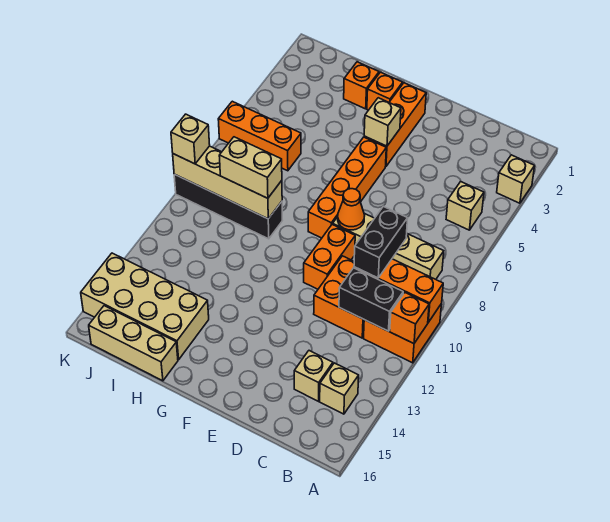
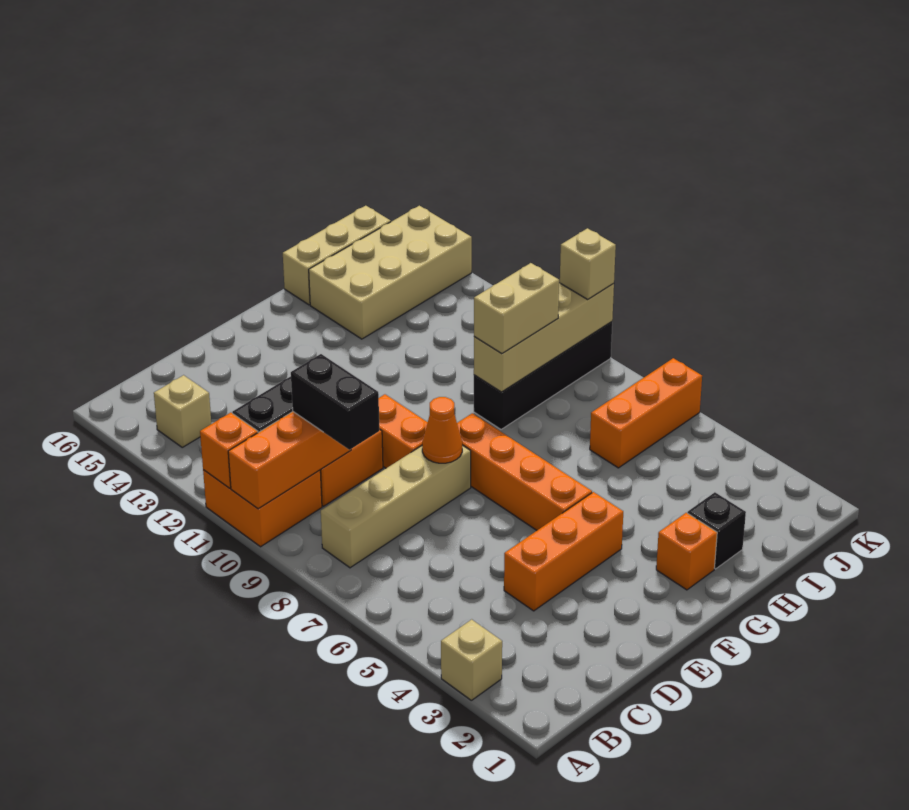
tan brick B5 level 1 -> none
tan brick C14 level 1 -> none
orange brick F2:F4 level 1 -> orange brick D4:F4 level 1
tan brick F4 level 2 -> none
orange brick H2 level 1 -> black brick H2 level 1

